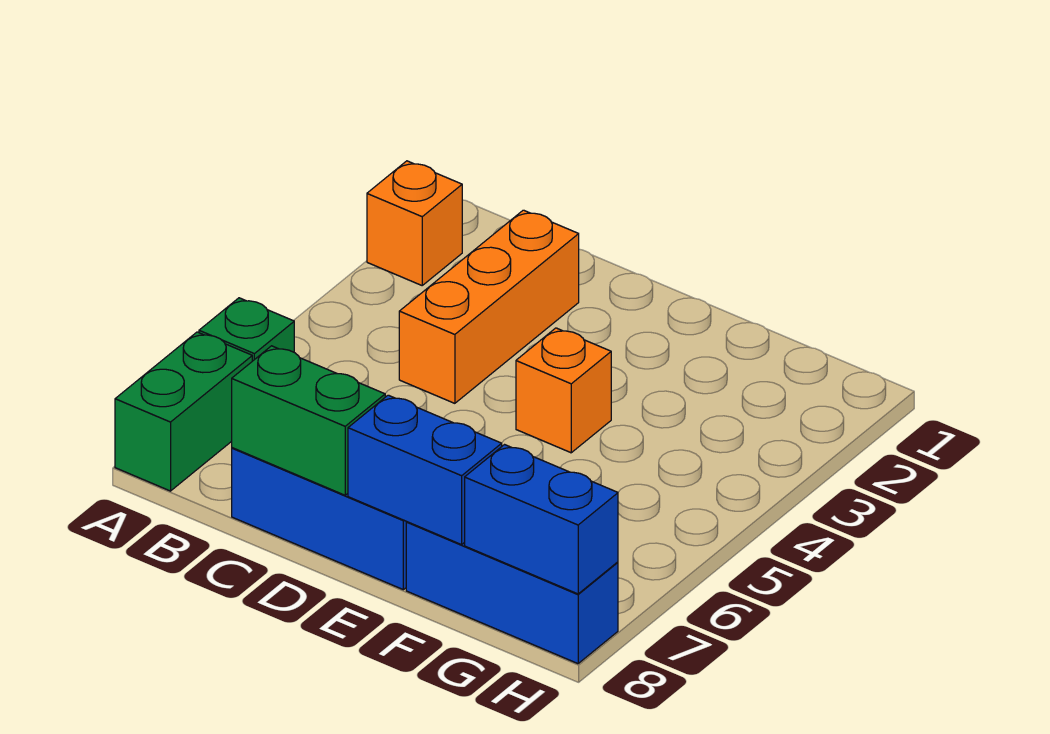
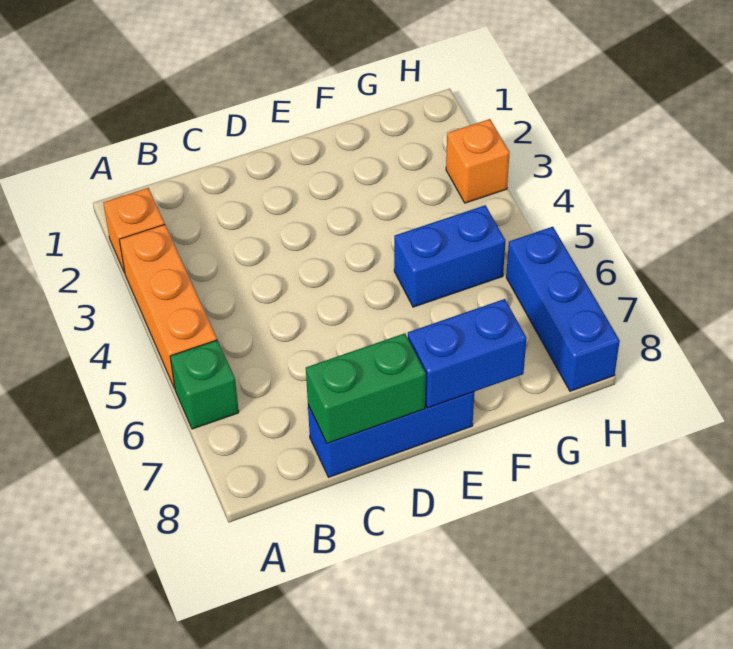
green brick A7:A8 level 1 -> none
orange brick C2:C4 level 1 -> orange brick A3:A5 level 1
orange brick E4 level 1 -> orange brick H3 level 1
blue brick F8:H8 level 1 -> blue brick H6:H8 level 1
blue brick G8:H8 level 2 -> blue brick F5:G5 level 1

